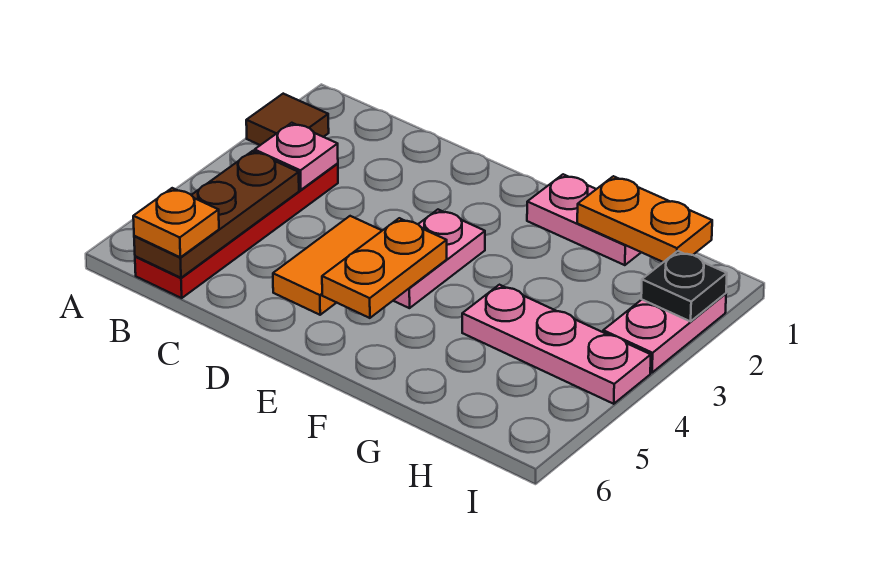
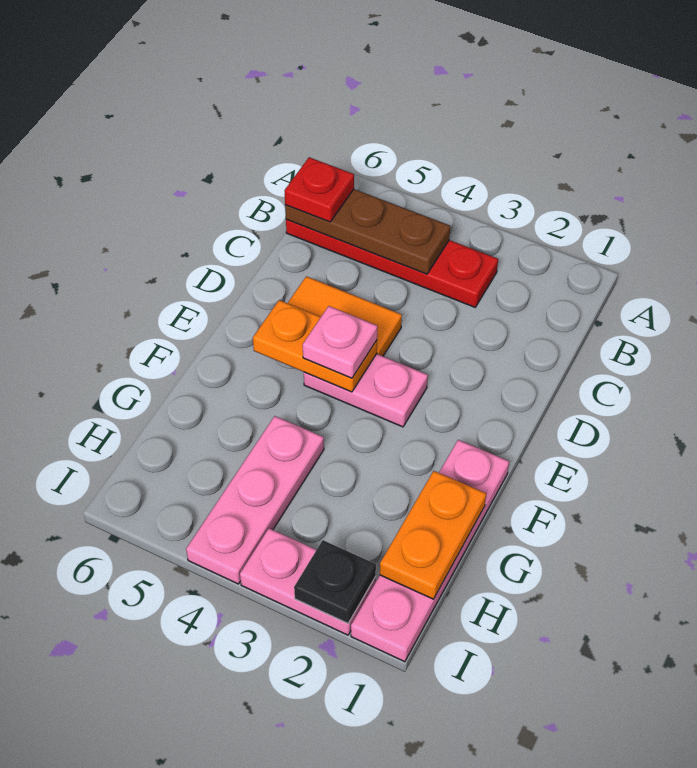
brown tile A2 level 1 -> none
pink plate B3 level 2 -> pink plate E4 level 3
orange plate B6 level 3 -> red plate B6 level 3
pink plate F1:G1 level 1 -> pink plate F1:I1 level 1

